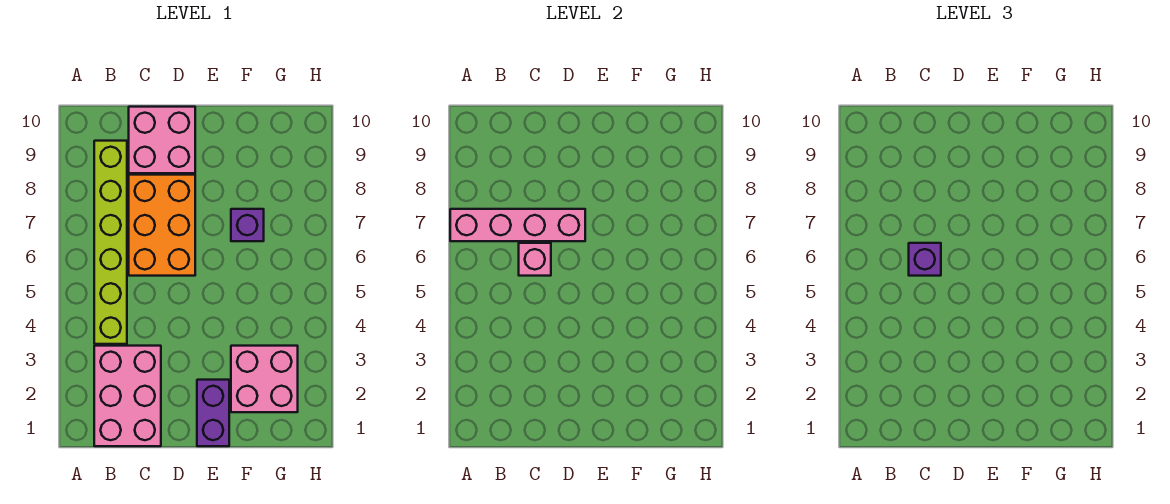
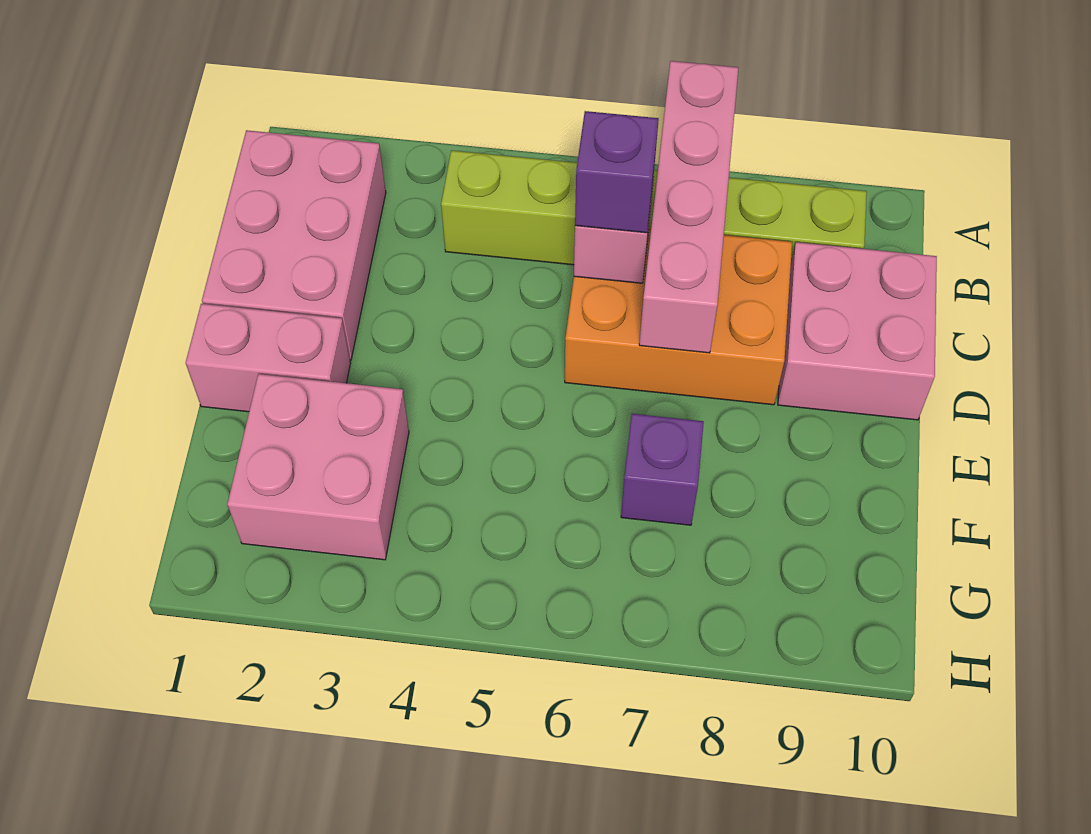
pink brick B1:C3 level 1 -> pink brick B1:D2 level 1
purple brick E1:E2 level 1 -> pink brick E1:E2 level 1

